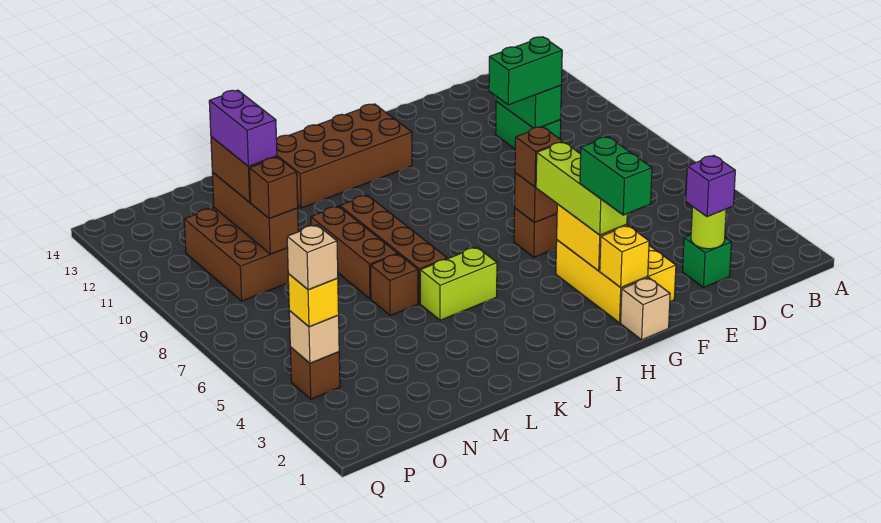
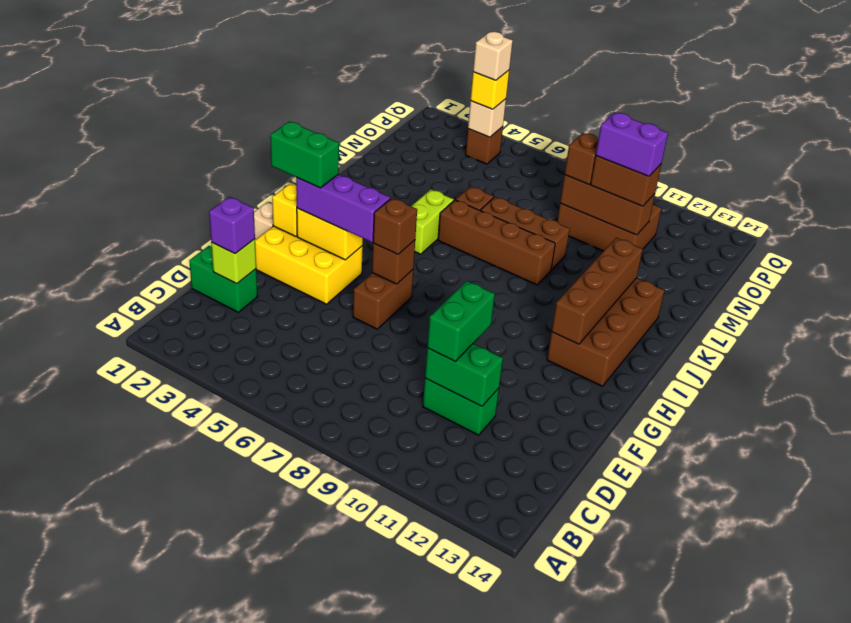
green brick D2 level 1 -> green brick D1:D2 level 1
lime round brick D2 level 2 -> lime brick D2 level 2
lime brick G3:G5 level 3 -> purple brick G3:G5 level 3
none -> brown brick H12:K12 level 2

